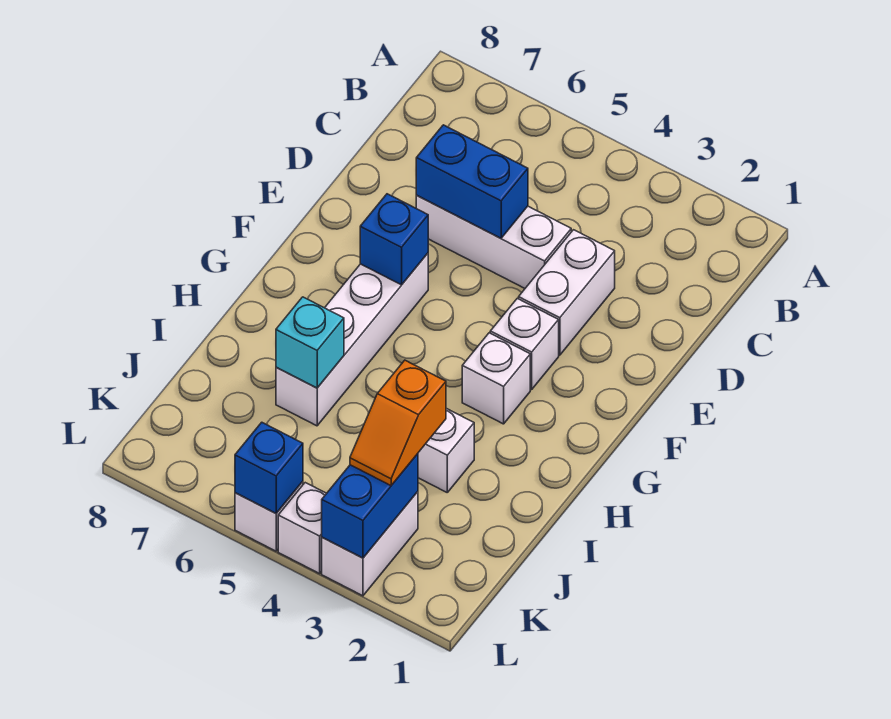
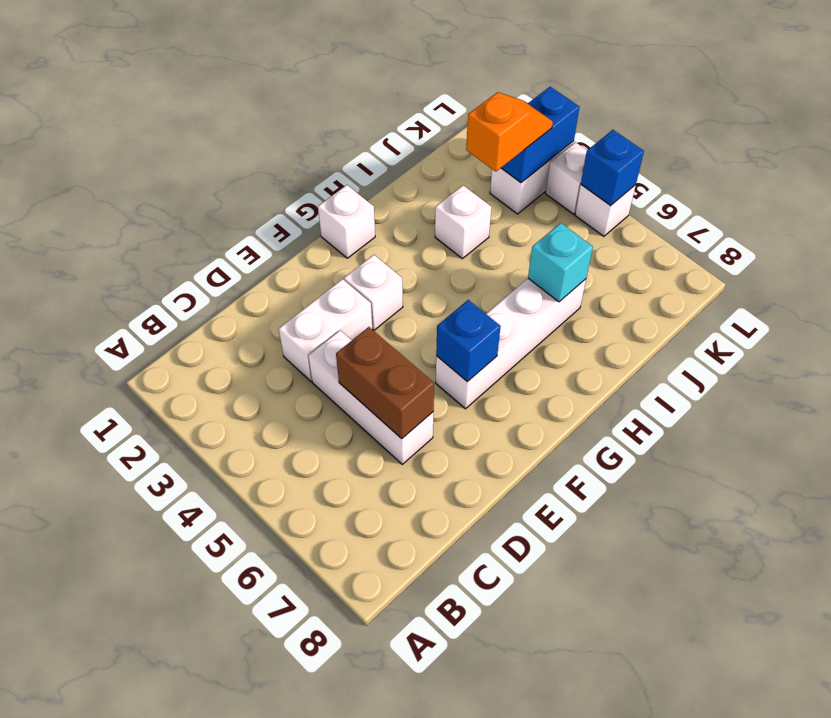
blue brick D5:D6 level 2 -> brown brick D5:D6 level 2
white brick G3 level 1 -> white brick G1 level 1

